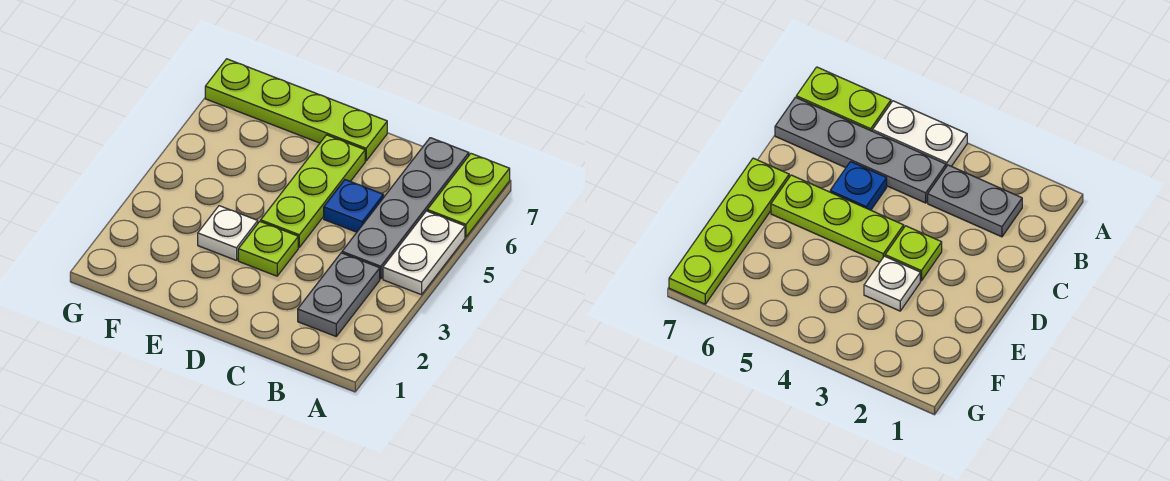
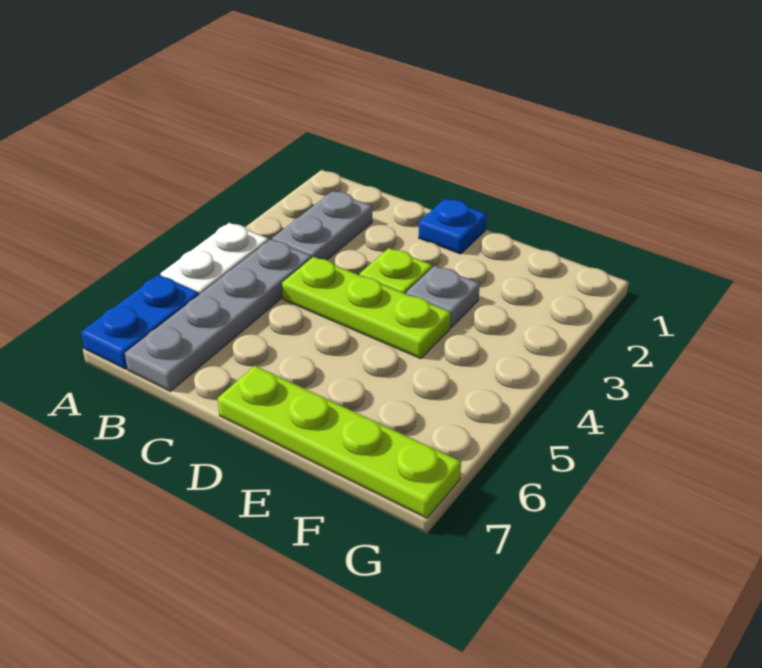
lime plate A6:A7 level 1 -> blue plate A6:A7 level 1
blue plate C5 level 1 -> blue plate D1 level 1
lime plate D4:D6 level 1 -> lime plate C4:E4 level 1
white plate E3 level 1 -> grey plate E3 level 1

